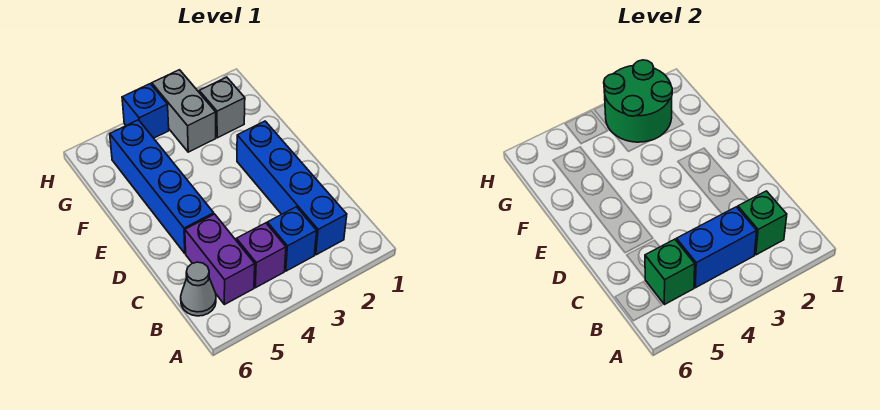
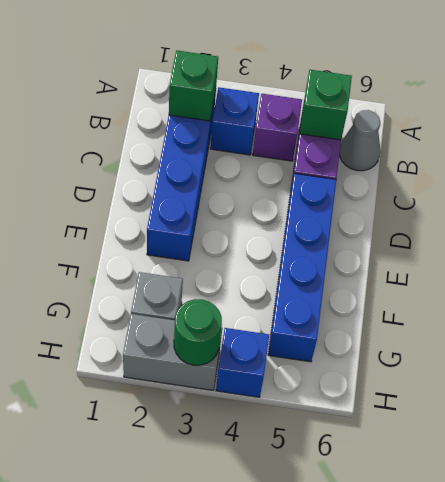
blue brick B3:B4 level 2 -> none
green round brick G2:H3 level 2 -> green round brick H3 level 2
grey brick G3:H3 level 1 -> grey brick H2:H3 level 1

